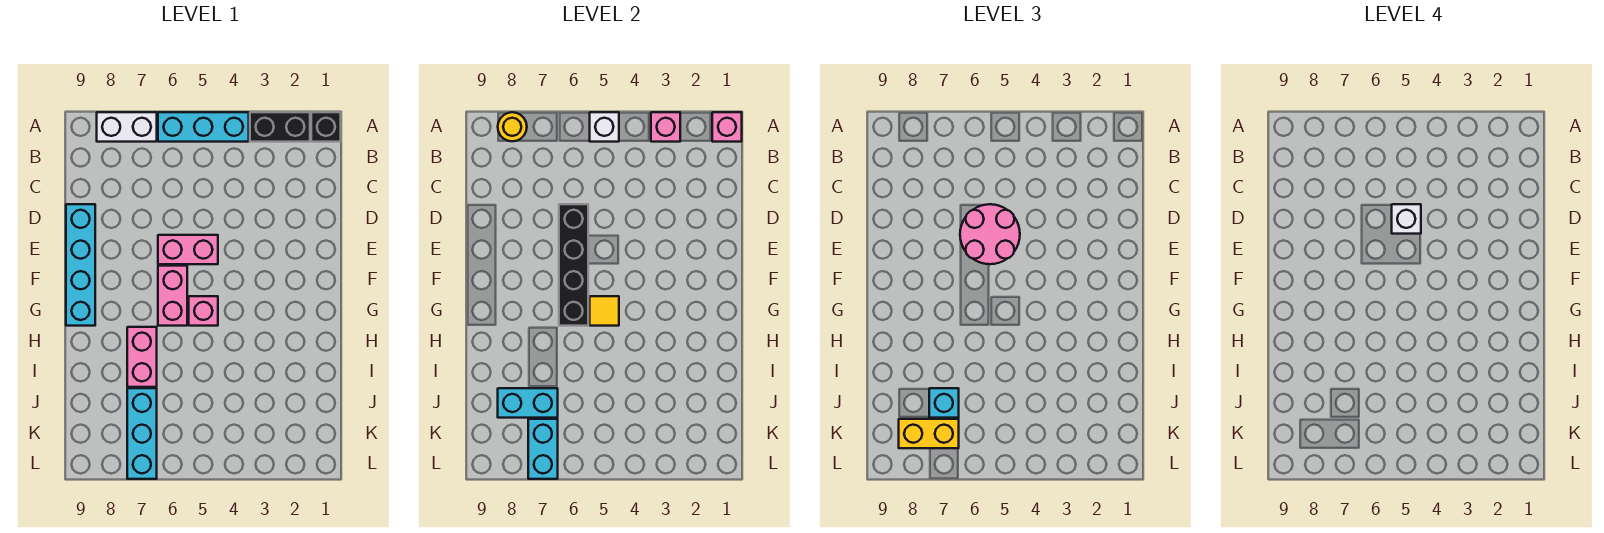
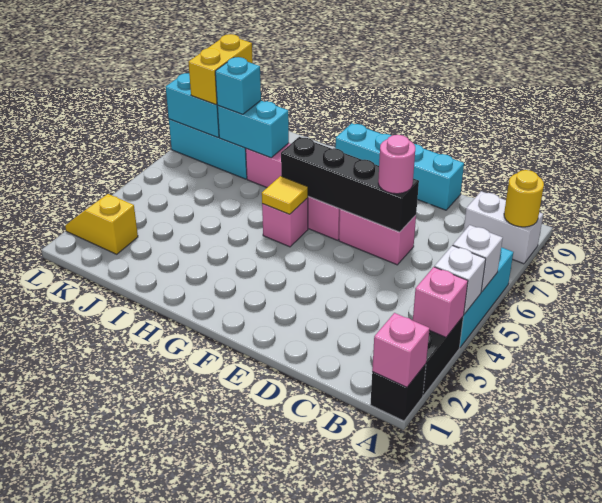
white brick A7:A8 level 1 -> white brick A8:B8 level 1
pink round brick D5:E6 level 3 -> pink round brick D6 level 3
white brick D5 level 4 -> white brick A4 level 2
pink brick E5:E6 level 1 -> pink brick D6:E6 level 1
cyan brick J7:J8 level 2 -> cyan brick I7:J7 level 2
none -> yellow slope K2:L2 level 1 top K

